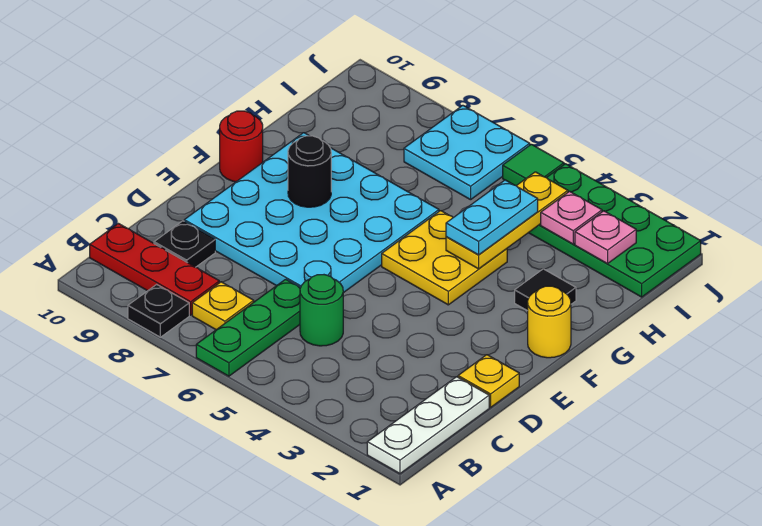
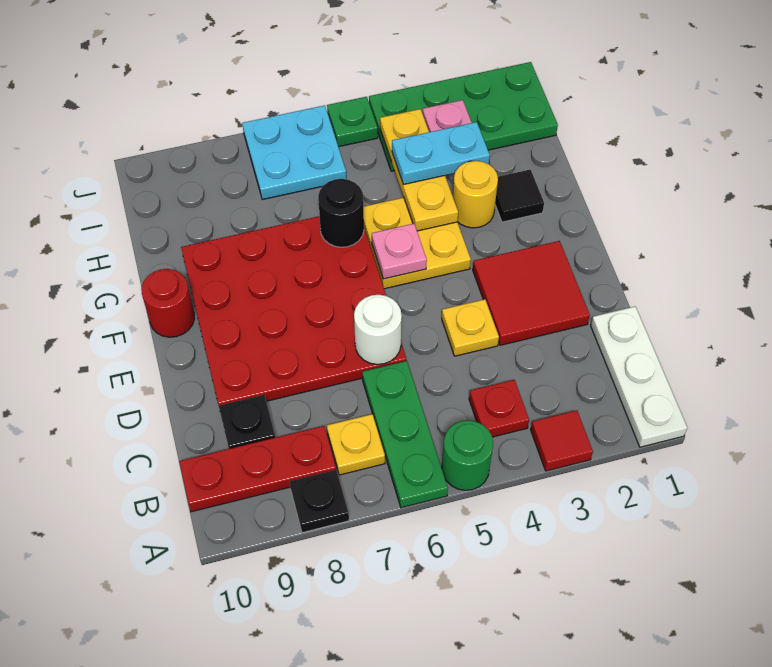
none -> red tile A3 level 1
none -> red plate B4 level 1
green round brick C5 level 1 -> green round brick A5 level 1
yellow plate D1 level 1 -> yellow plate D4 level 1
none -> red tile D2:E3 level 1
cyan plate D6:G9 level 1 -> red plate D6:G9 level 1
none -> white round brick D6 level 2
yellow round brick F1 level 1 -> yellow round brick G3 level 1
black round brick F8 level 2 -> black round brick G6 level 2
cyan plate G4:H4 level 3 -> cyan plate H3:H4 level 3
pink plate I2 level 2 -> pink plate F5 level 2
green tile J5 level 1 -> green plate J5 level 1

